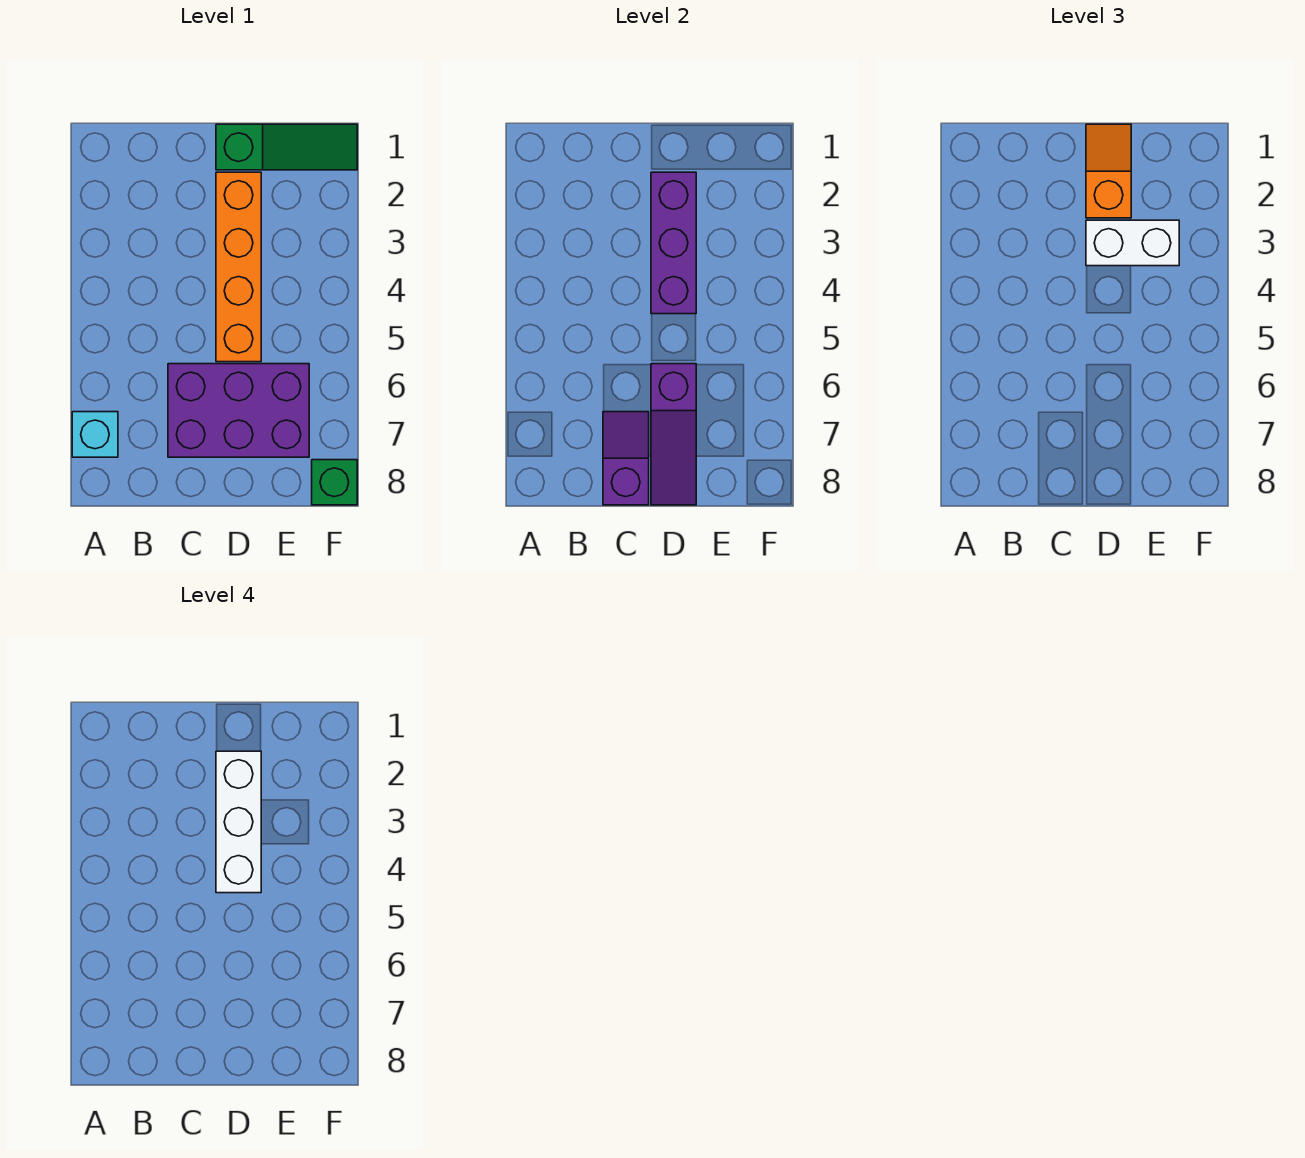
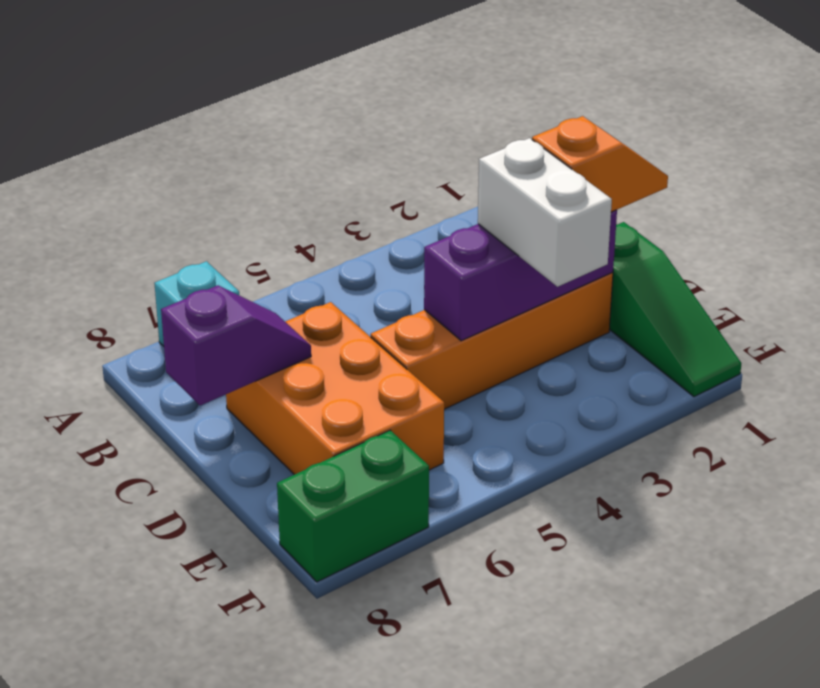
purple brick C6:E7 level 1 -> orange brick C6:E7 level 1
white brick D2:D4 level 4 -> none
purple slope D6:D8 level 2 top 6 -> none
green brick F8 level 1 -> green brick F7:F8 level 1

